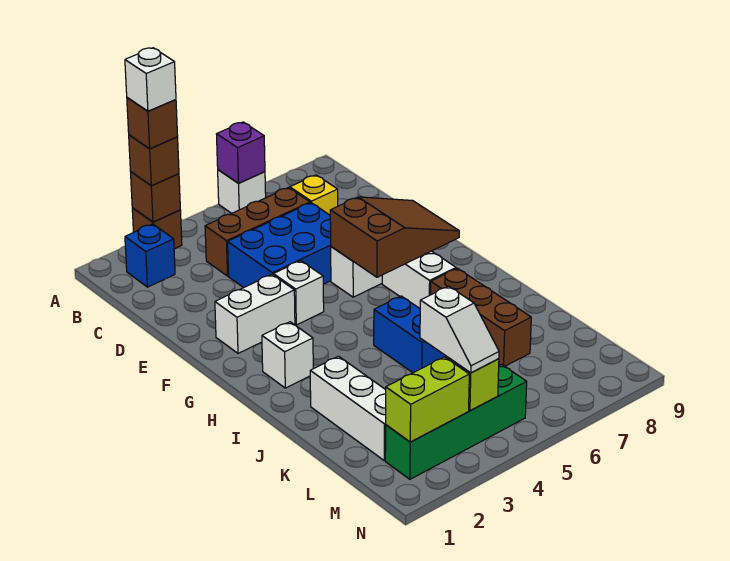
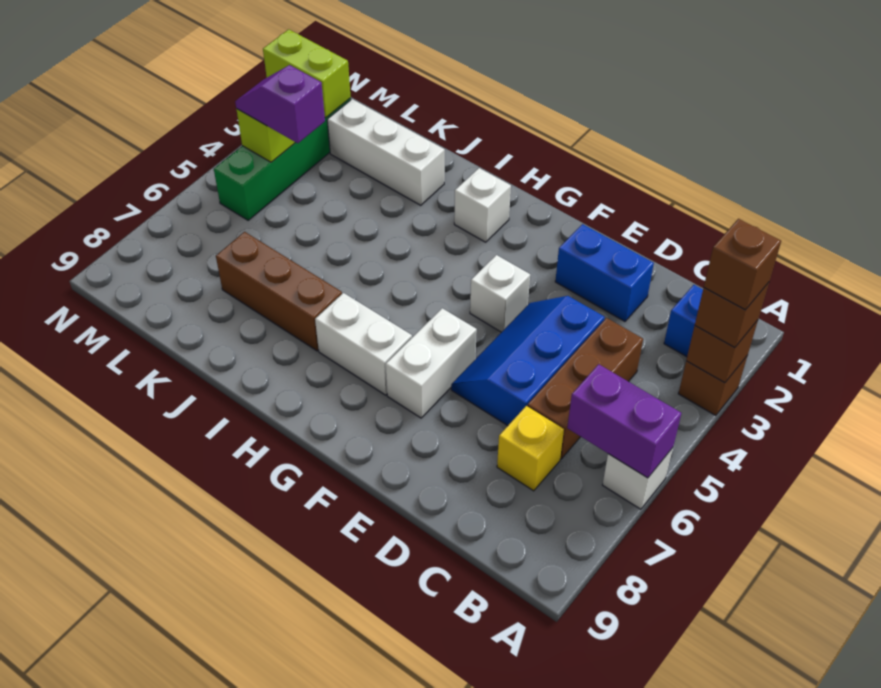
white brick A3 level 5 -> none
purple brick A6 level 2 -> purple brick A6:B6 level 2
blue brick D4:E6 level 1 -> blue slope D4:E6 level 1 top D
white brick F2:F3 level 1 -> none
brown slope F6:G8 level 2 top 6 -> none
blue brick I5:J5 level 1 -> blue brick D2:E2 level 1
white slope L4:M4 level 3 top L -> purple slope L4:M4 level 3 top L
lime brick M2:M3 level 2 -> lime brick M2:N2 level 2

